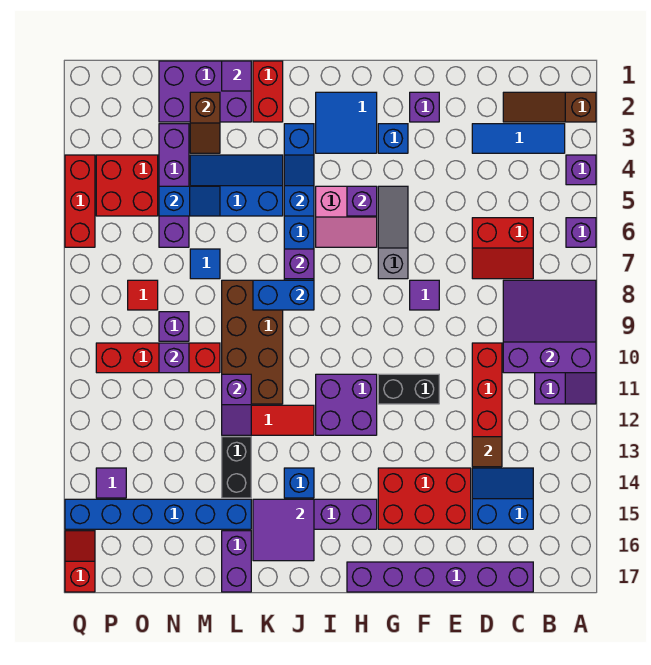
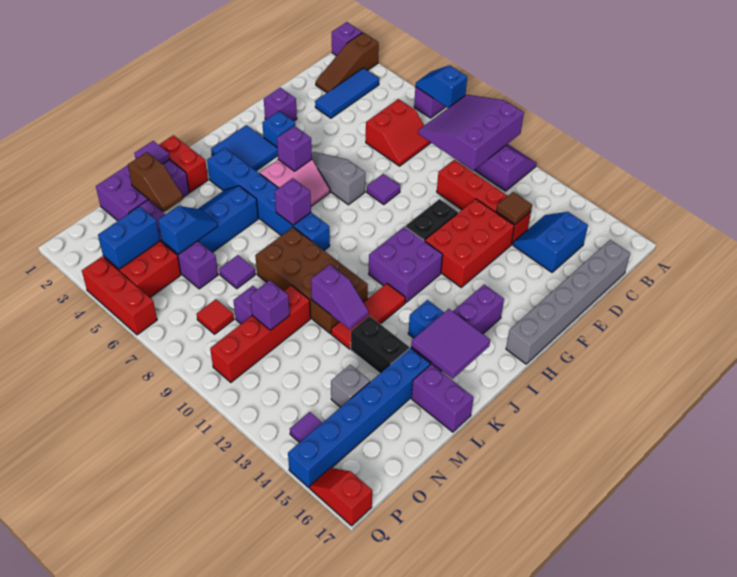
purple brick A4 level 1 -> purple brick A1 level 1
purple brick C17:H17 level 1 -> grey brick C17:H17 level 1
red brick E14:G15 level 1 -> red brick E12:G13 level 1
blue slope J4:J5 level 2 top 5 -> blue slope A6:A7 level 2 top 7
blue brick J8:K8 level 2 -> blue brick O4:P4 level 2
blue tile M7 level 1 -> purple tile M7 level 1
none -> grey brick N14 level 1

